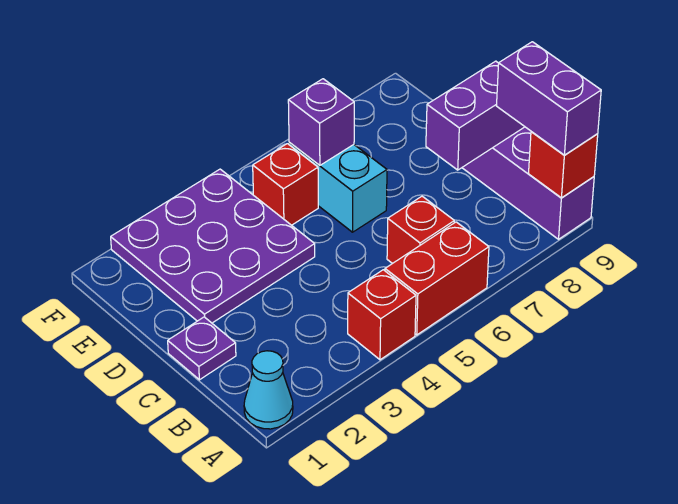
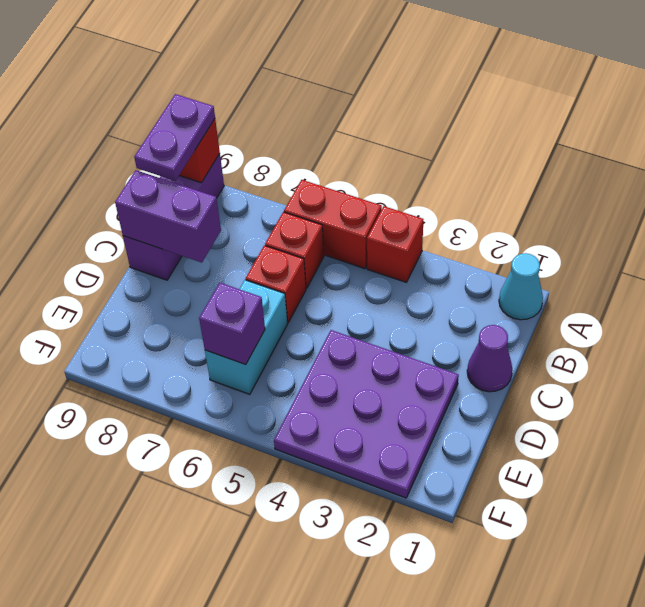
purple brick A9:B9 level 3 -> purple plate A9:B9 level 3
purple plate C1 level 1 -> purple cone C1 level 1
red brick E5 level 1 -> red brick C6 level 1

